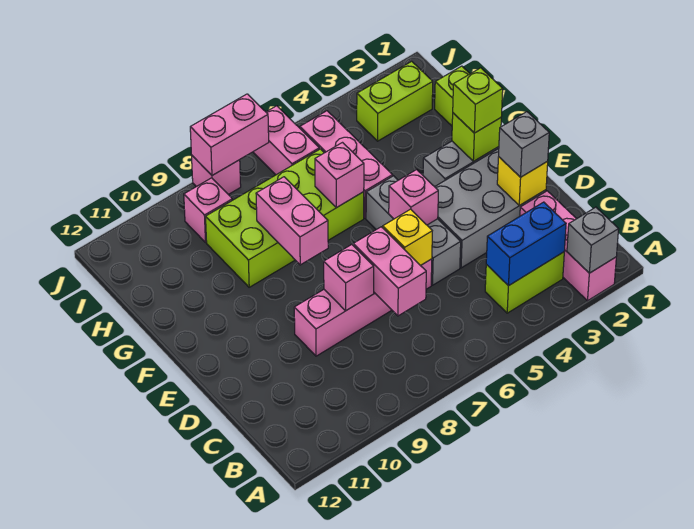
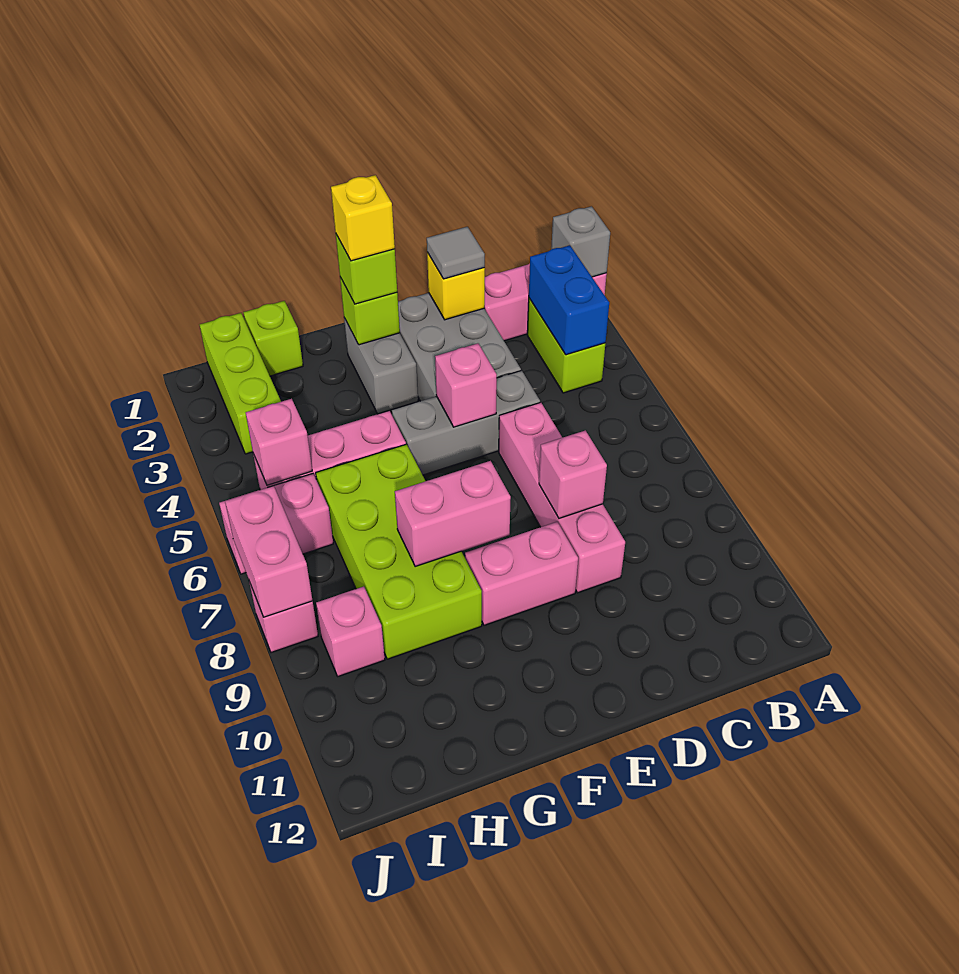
pink brick C7:D7 level 2 -> pink brick E9:F9 level 1
grey brick D2 level 3 -> grey tile D2 level 3
yellow brick D6 level 2 -> yellow brick F2 level 4
pink brick G6 level 2 -> pink brick I5 level 2
lime brick I2:I3 level 1 -> lime brick I1:I3 level 1

